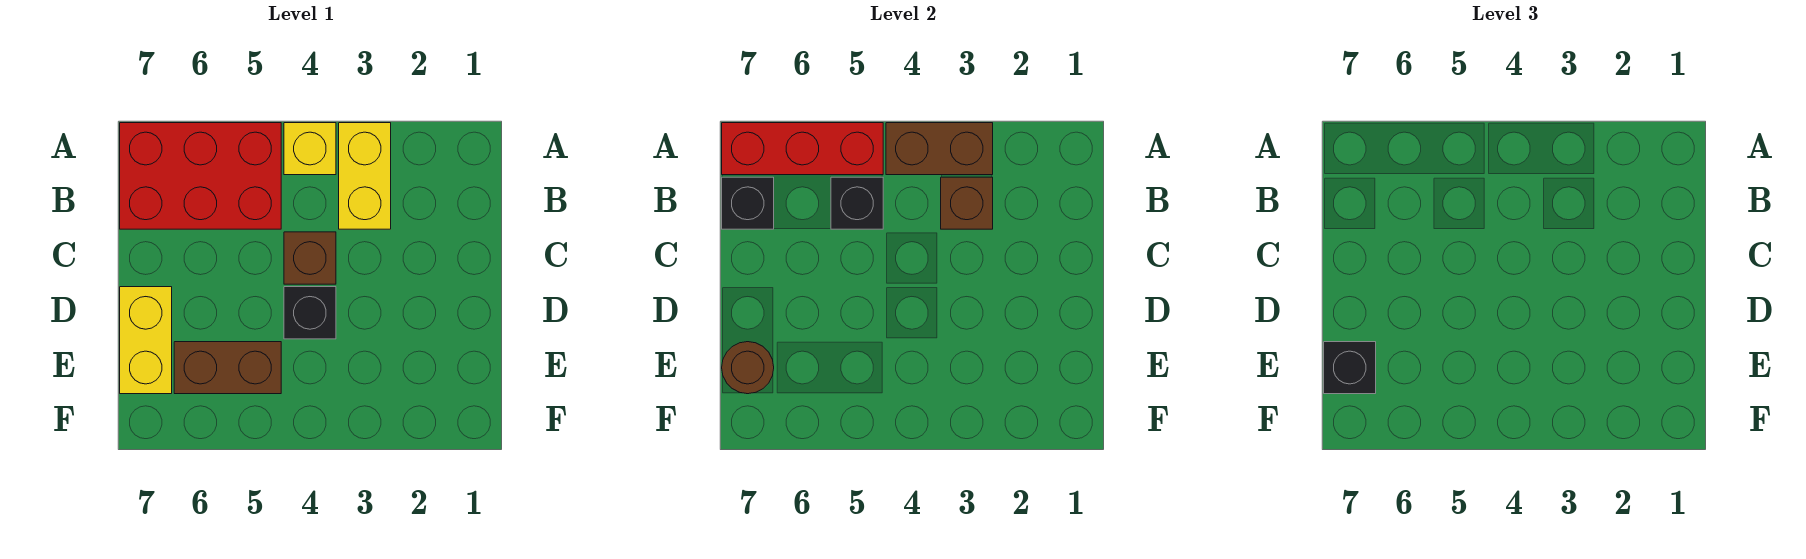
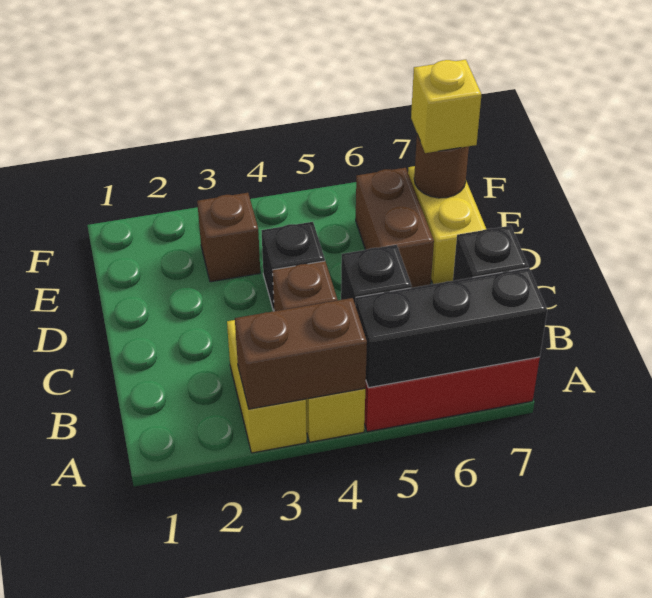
red brick A5:A7 level 2 -> black brick A5:A7 level 2
brown brick B3 level 2 -> brown brick E3 level 1
brown brick E5:E6 level 1 -> brown brick D6:E6 level 1
black brick E7 level 3 -> yellow brick E7 level 3

